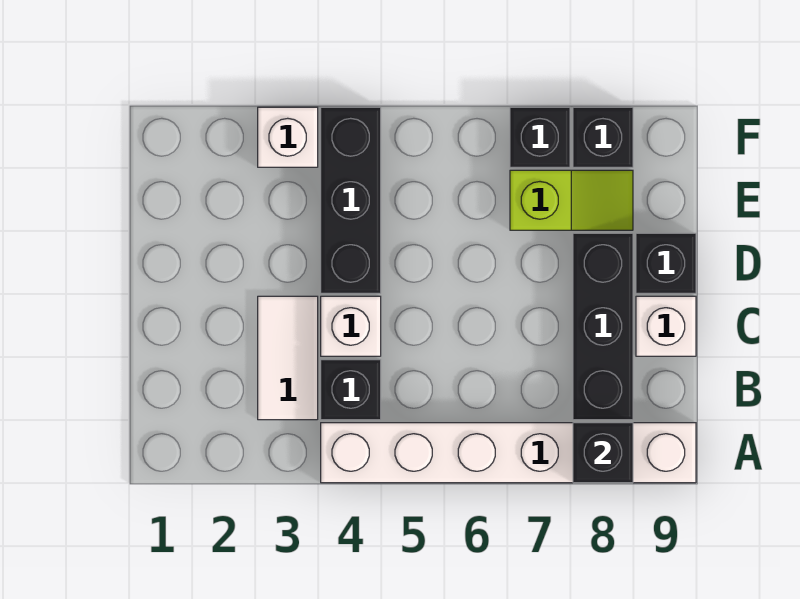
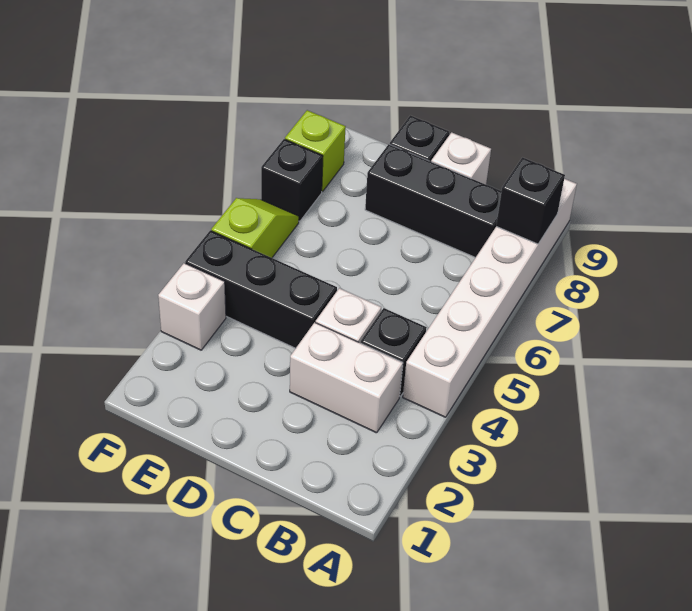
white tile B3:C3 level 1 -> white brick B3:C3 level 1
lime slope E7:E8 level 1 top 7 -> lime slope F5:F6 level 1 top 5
black brick F8 level 1 -> lime brick F8 level 1

